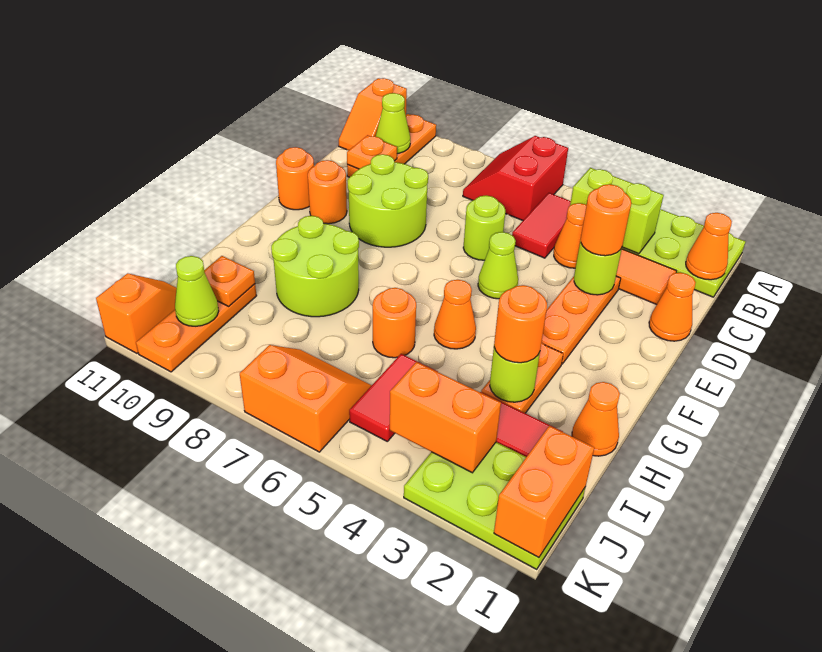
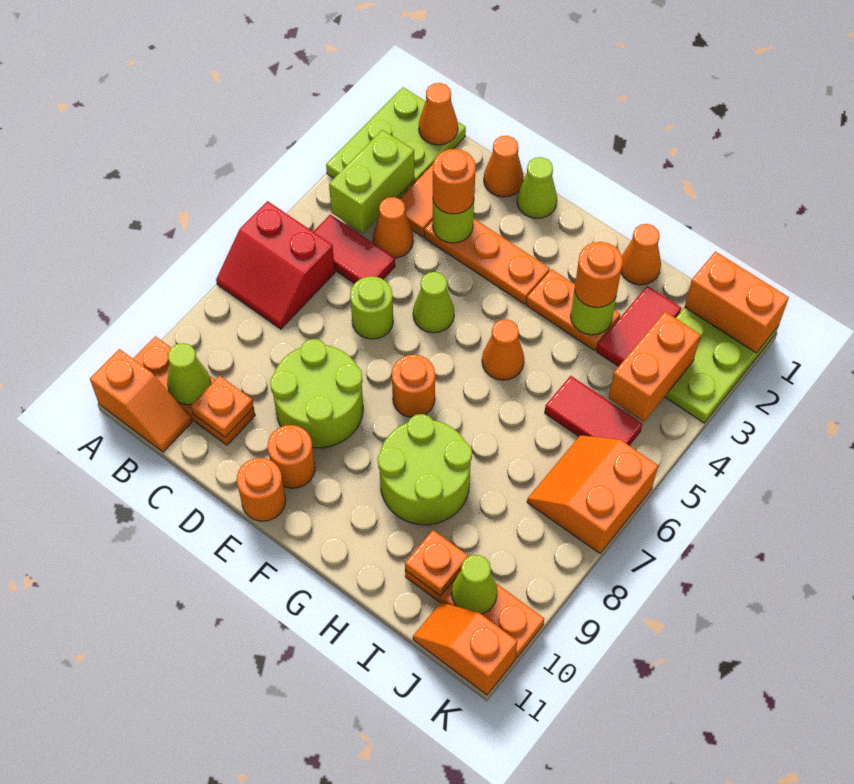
none -> lime cone E1 level 1
orange round brick H6 level 1 -> orange round brick F7 level 1

